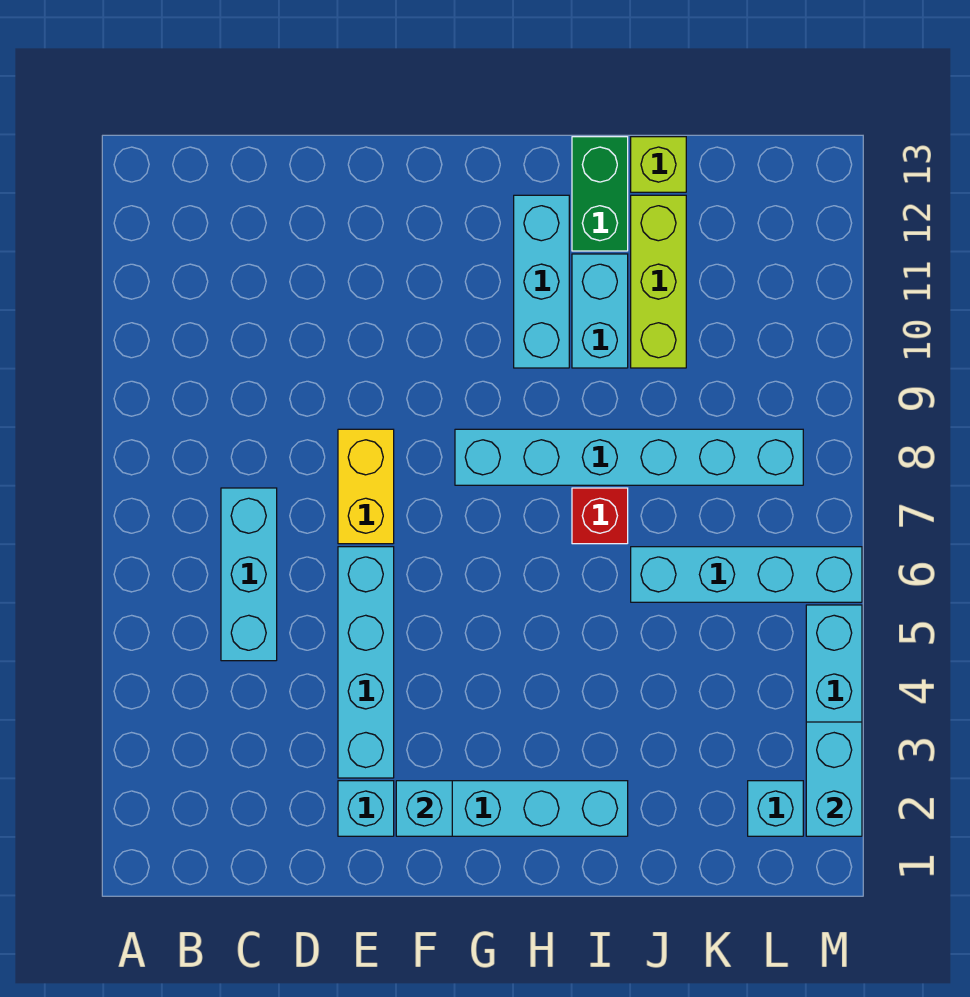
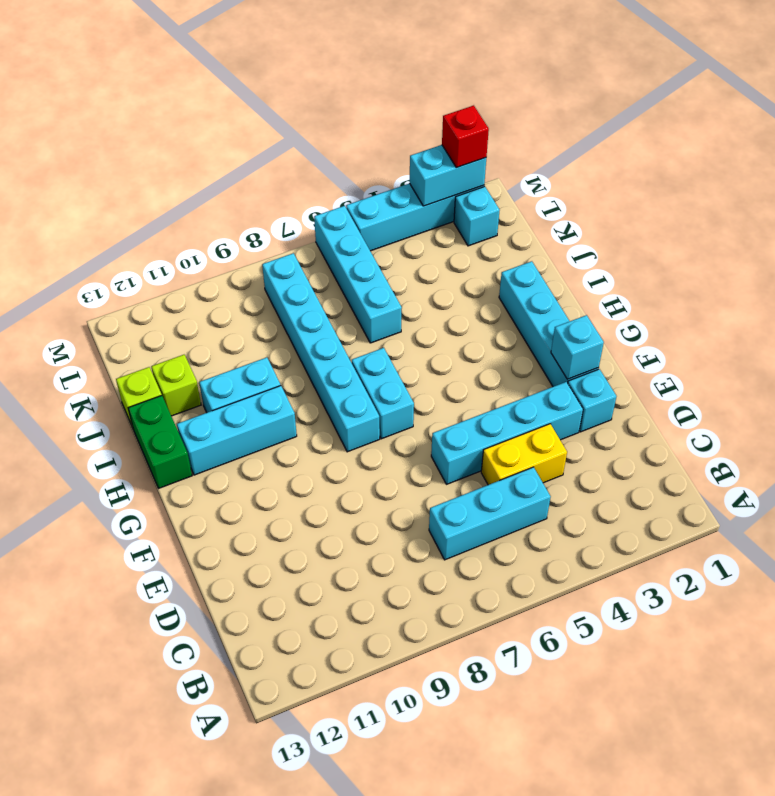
yellow brick E7:E8 level 1 -> yellow brick D4:D5 level 1
none -> cyan brick G7:H7 level 1
red brick I7 level 1 -> red brick M2 level 3
green brick I12:I13 level 1 -> green brick H13:I13 level 1
lime brick J10:J12 level 1 -> lime brick J12 level 1

